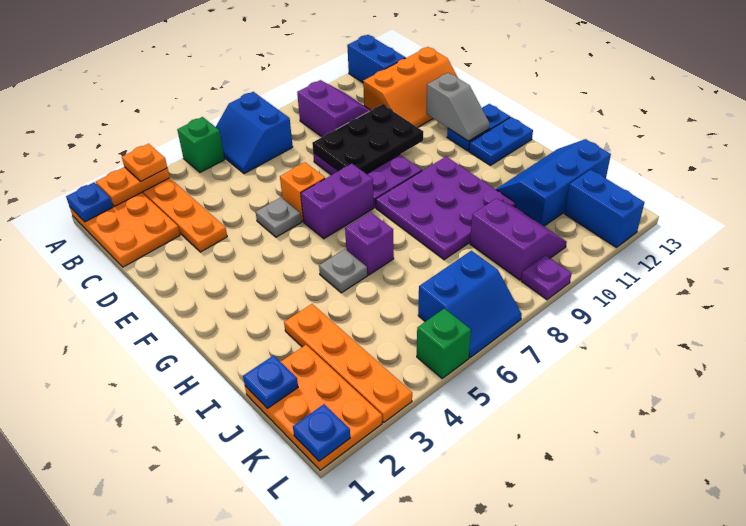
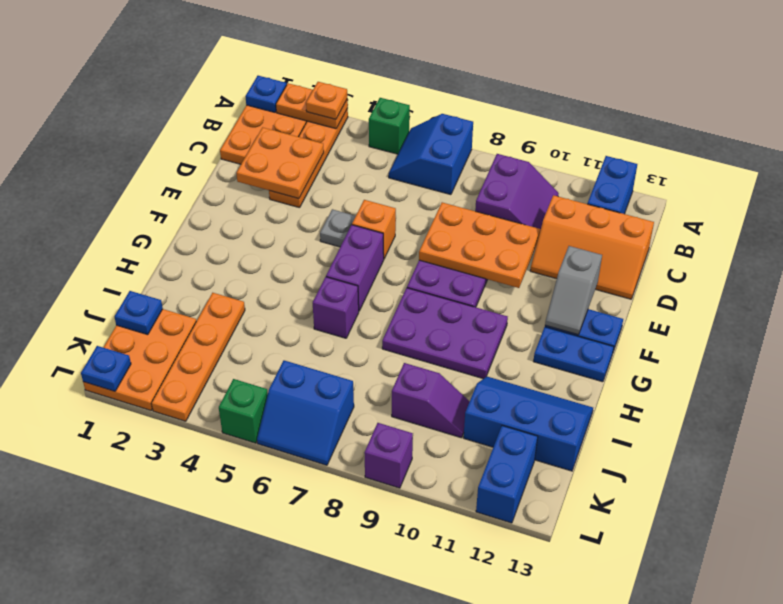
none -> orange plate C2:D3 level 2
black plate D8:E10 level 2 -> orange plate D8:E10 level 2
purple brick F6:F7 level 1 -> purple brick F6:G6 level 1
purple plate G8:I10 level 1 -> purple plate G8:H10 level 1
grey plate H5 level 1 -> none
purple slope J9:K10 level 1 top 9 -> purple slope J9:J10 level 1 top 9
purple plate L9 level 1 -> purple brick L9 level 1

